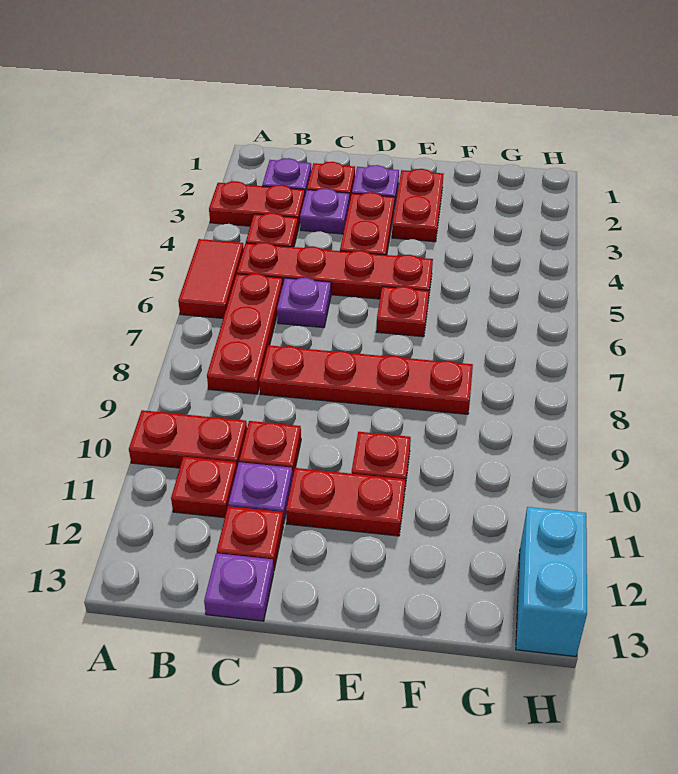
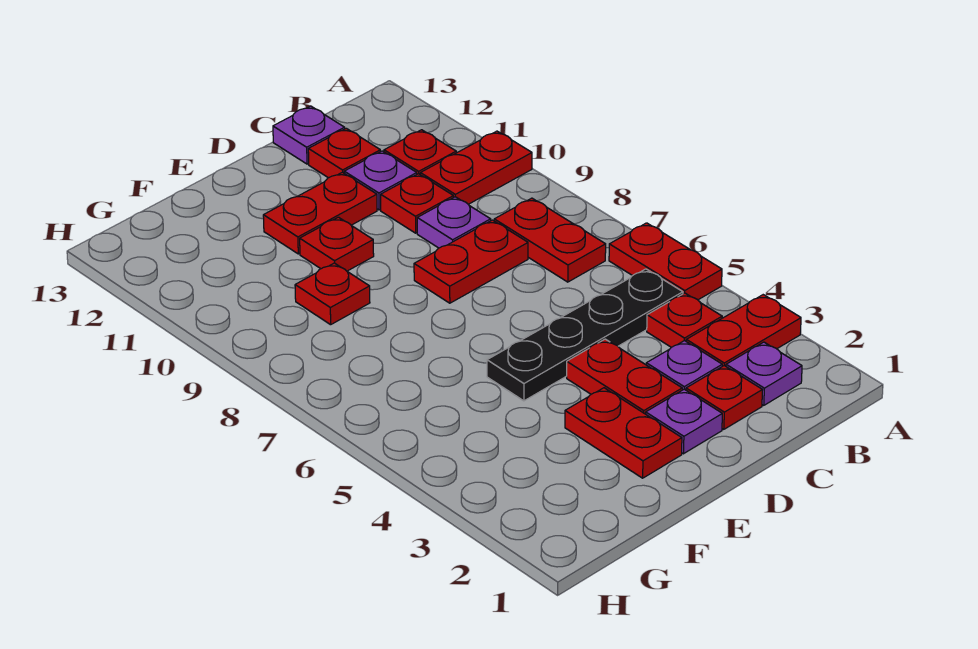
red tile A5:A6 level 1 -> red plate A5:A6 level 1
red plate B5:E5 level 1 -> black plate B5:E5 level 1
red plate B6:B8 level 1 -> red plate B7:B8 level 1
purple plate C6 level 1 -> purple plate C9 level 1
red plate C8:F8 level 1 -> red plate C8:D8 level 1
red plate E6 level 1 -> red plate F9 level 1
cyan brick H12:H13 level 1 -> none

